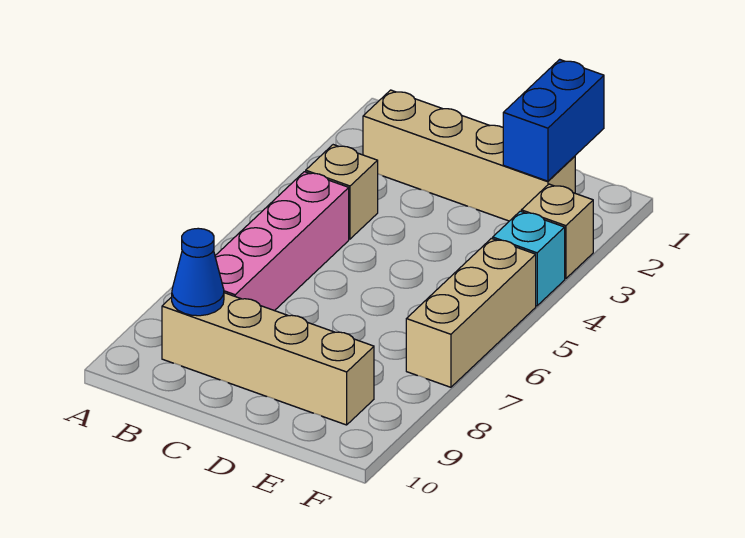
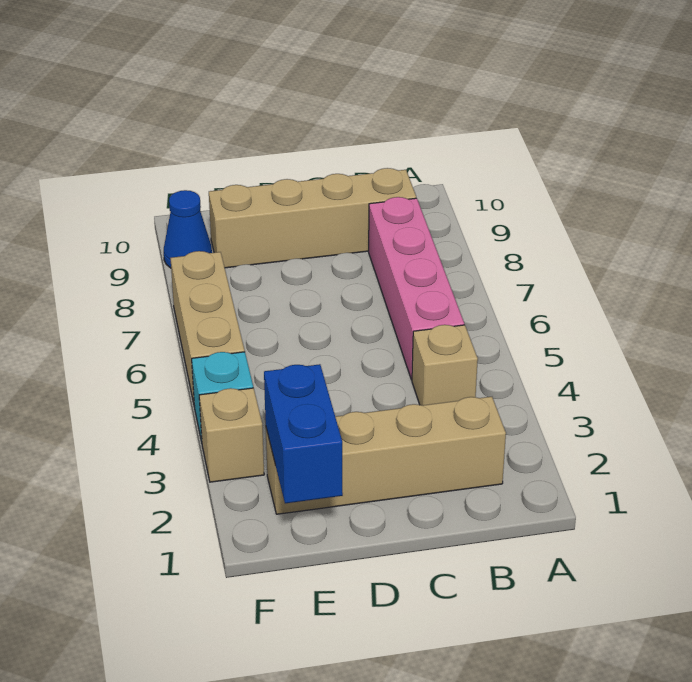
blue cone B9 level 2 -> blue cone F9 level 1

